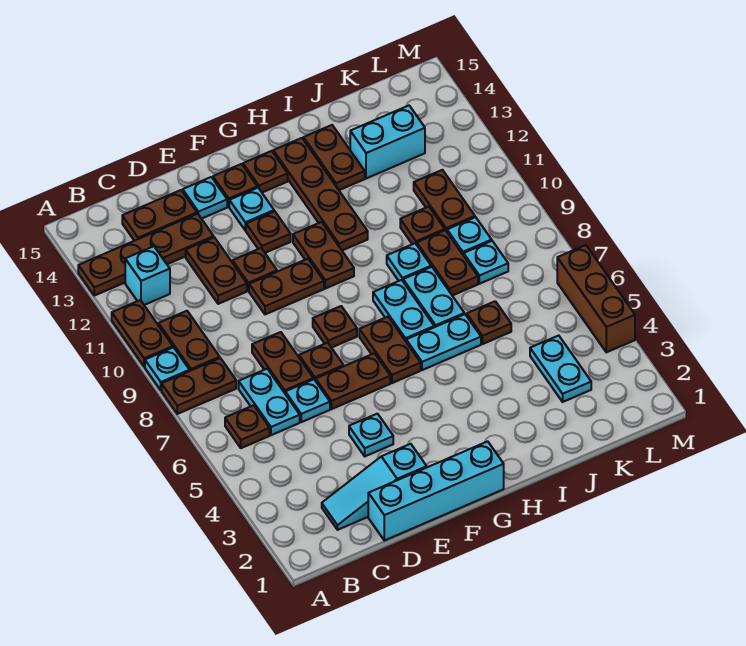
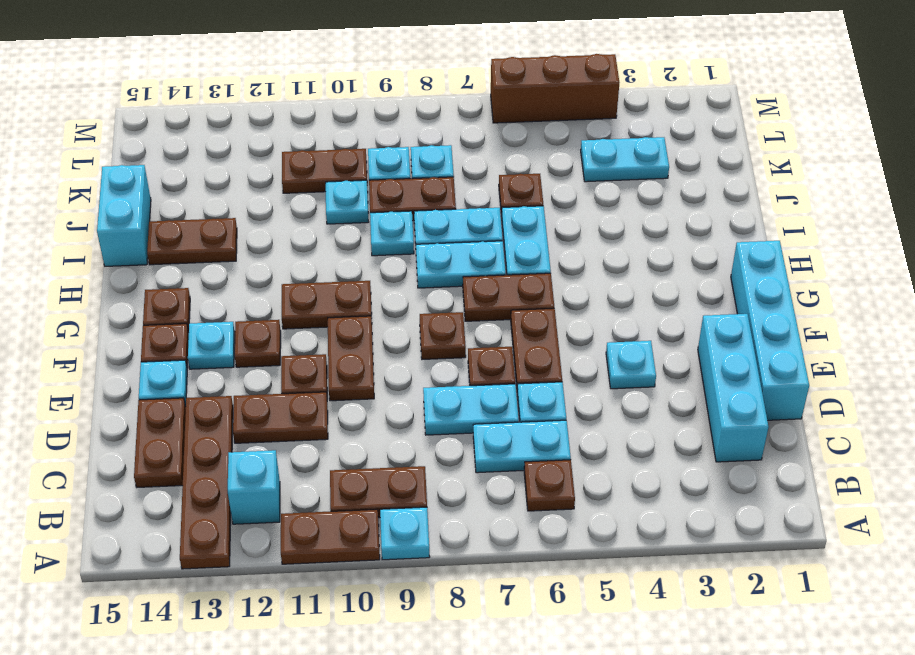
brown plate A8:B8 level 1 -> none
cyan slope C2:E2 level 1 top E -> cyan brick C2:E2 level 1
brown plate D7:D8 level 1 -> cyan plate D7:D8 level 1
brown plate H11:H14 level 1 -> none
brown plate J10 level 1 -> cyan plate J10 level 1
cyan brick J13:K13 level 1 -> cyan brick I15:J15 level 1

